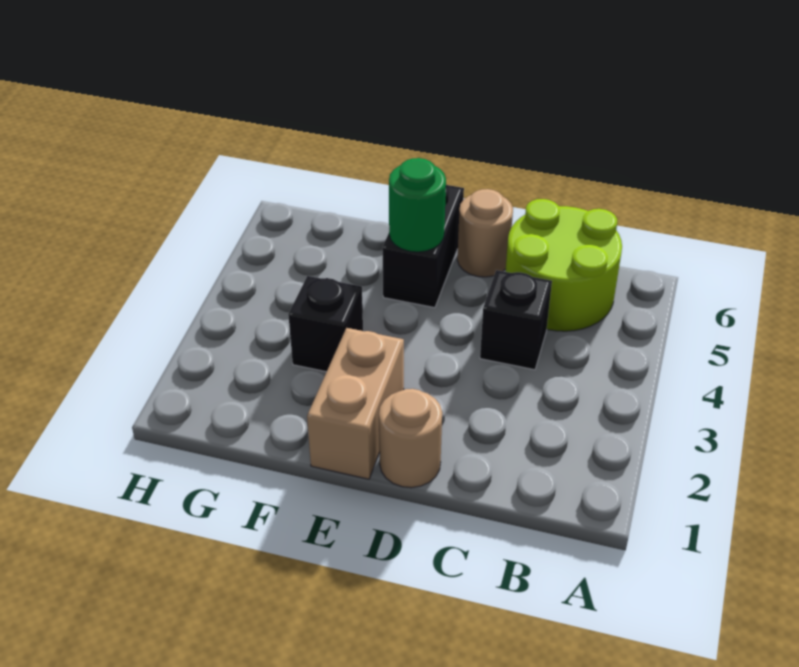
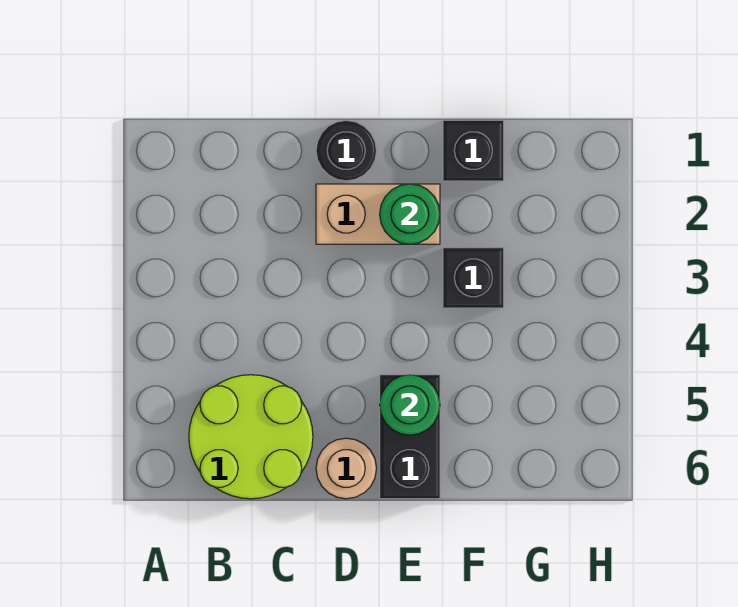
black brick C4 level 1 -> black brick F1 level 1
tan round brick D1 level 1 -> black round brick D1 level 1
tan brick E1:E2 level 1 -> tan brick D2:E2 level 1
none -> green round brick E2 level 2

